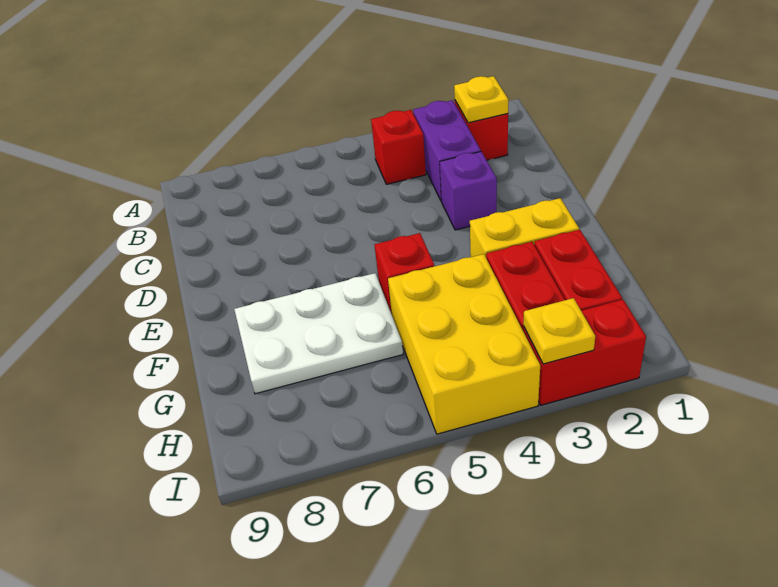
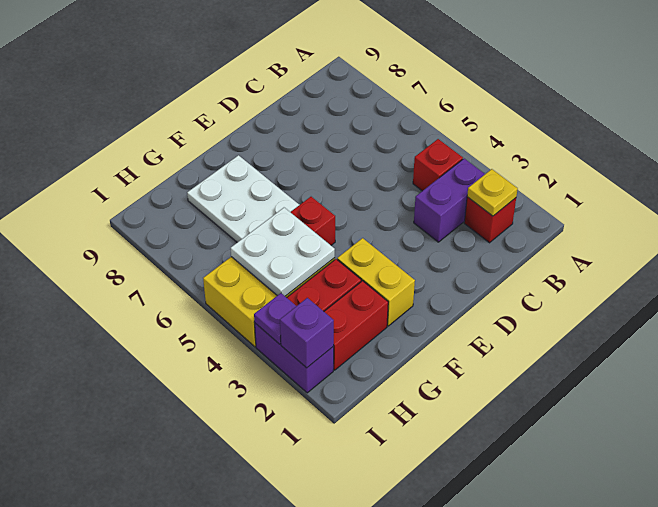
purple brick D3 level 1 -> purple brick I2 level 2
none -> white plate G4:H5 level 2
red brick I2:I3 level 1 -> purple brick I2:I3 level 1
yellow plate I3 level 2 -> purple plate I3 level 2

